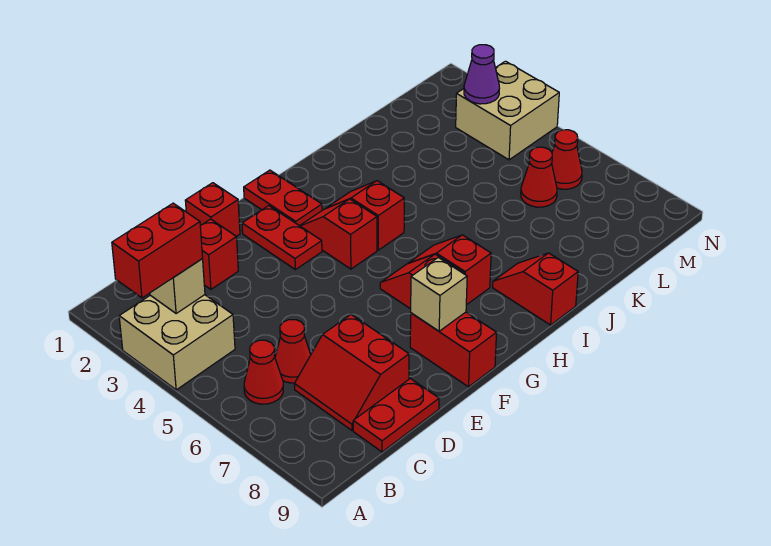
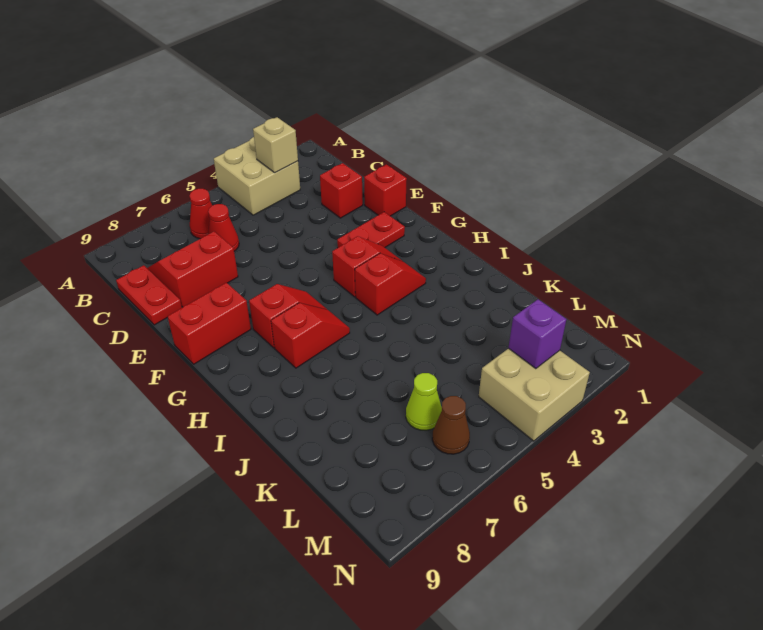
red brick A3:B3 level 3 -> none
tan brick F8 level 2 -> none
red plate G1:G2 level 1 -> none
red slope I8:I9 level 1 top 9 -> none
red cone L6 level 1 -> lime cone L6 level 1
purple cone M3 level 2 -> purple brick M3 level 2
red cone M6 level 1 -> brown cone M6 level 1

